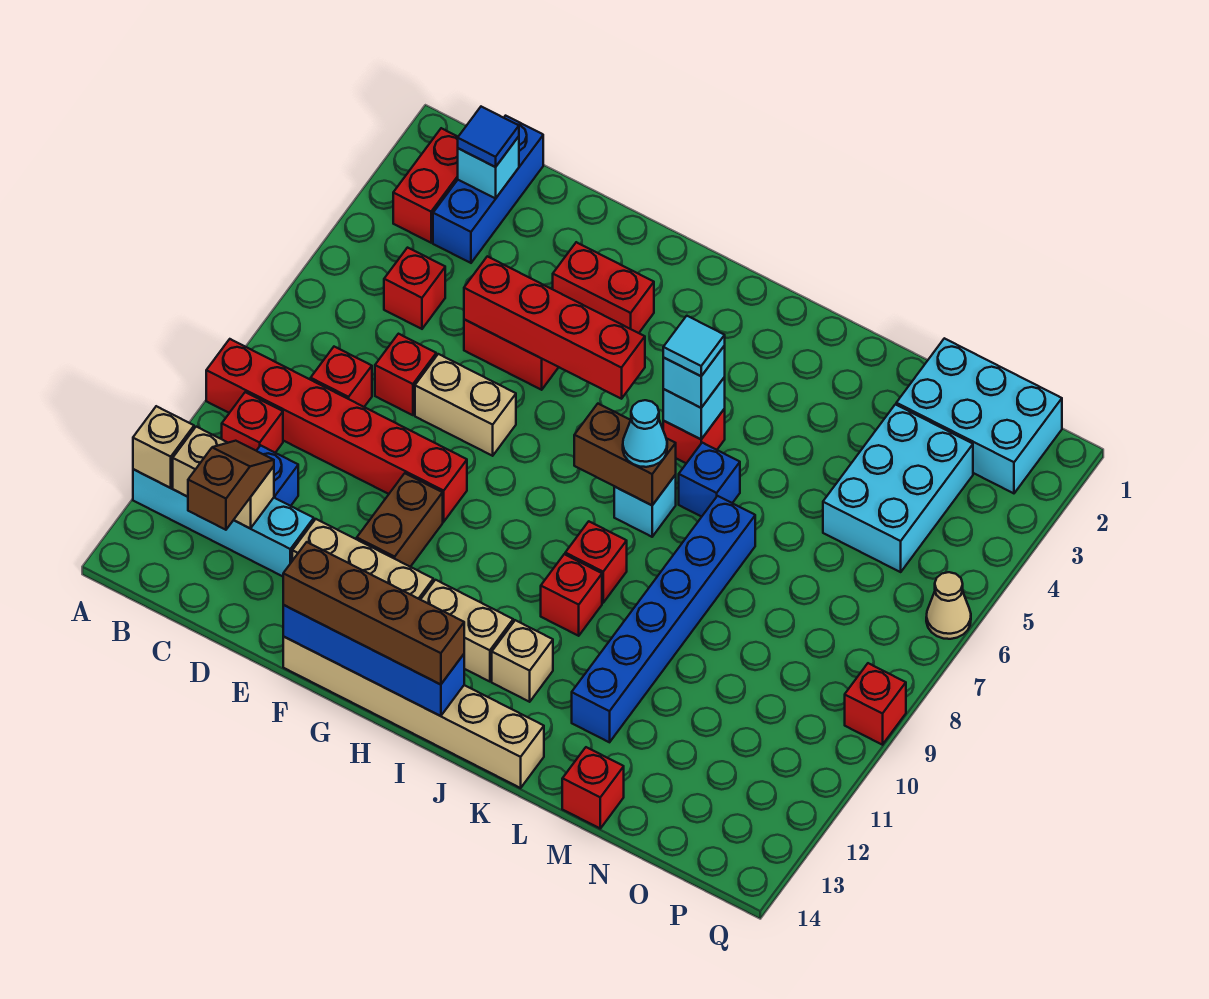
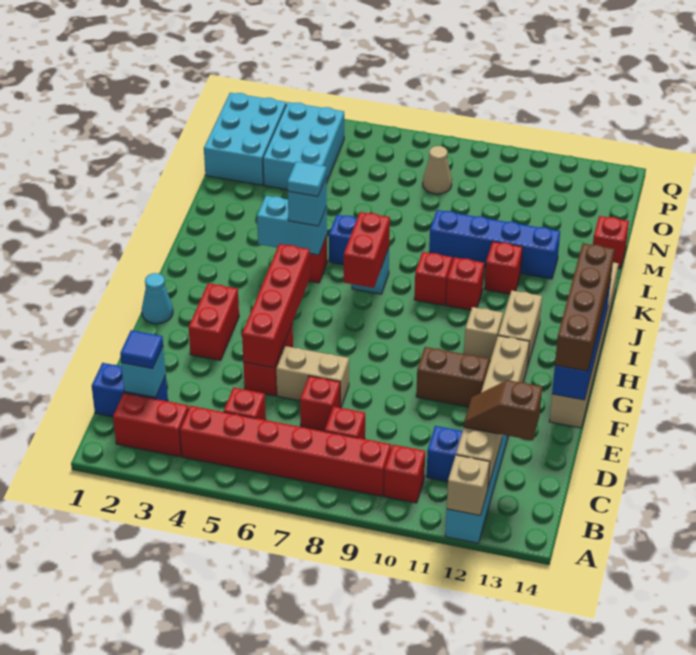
red brick A9:F9 level 1 -> red brick B4:B9 level 1
blue brick C1:C3 level 1 -> blue brick C1:C2 level 1
tan brick E7:F7 level 1 -> tan brick E6:E7 level 1
brown brick I7:J7 level 2 -> red brick I7:J7 level 2
cyan brick J5 level 2 -> cyan brick J4:J5 level 2
cyan cone J7 level 3 -> cyan cone G1 level 1
tan brick J12 level 1 -> tan brick H11 level 1
blue brick L7:L12 level 1 -> blue brick L9:L12 level 1
cyan brick N3:O5 level 1 -> cyan brick N3:P4 level 1
tan cone Q6 level 1 -> tan cone O8 level 1
red brick Q9 level 1 -> red brick K11 level 1

